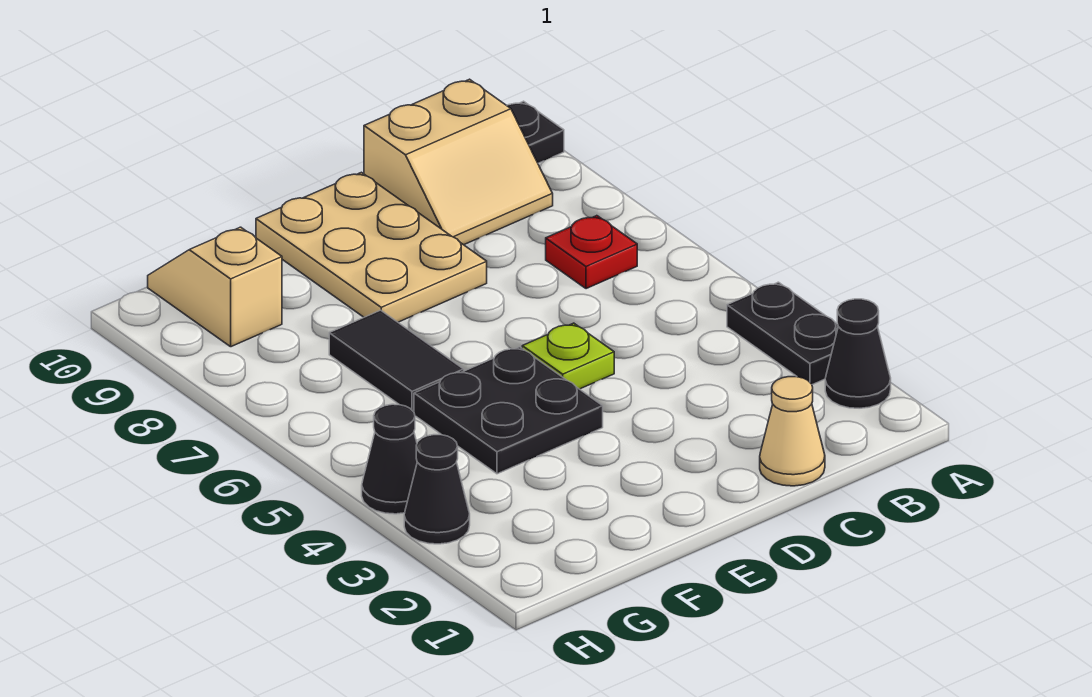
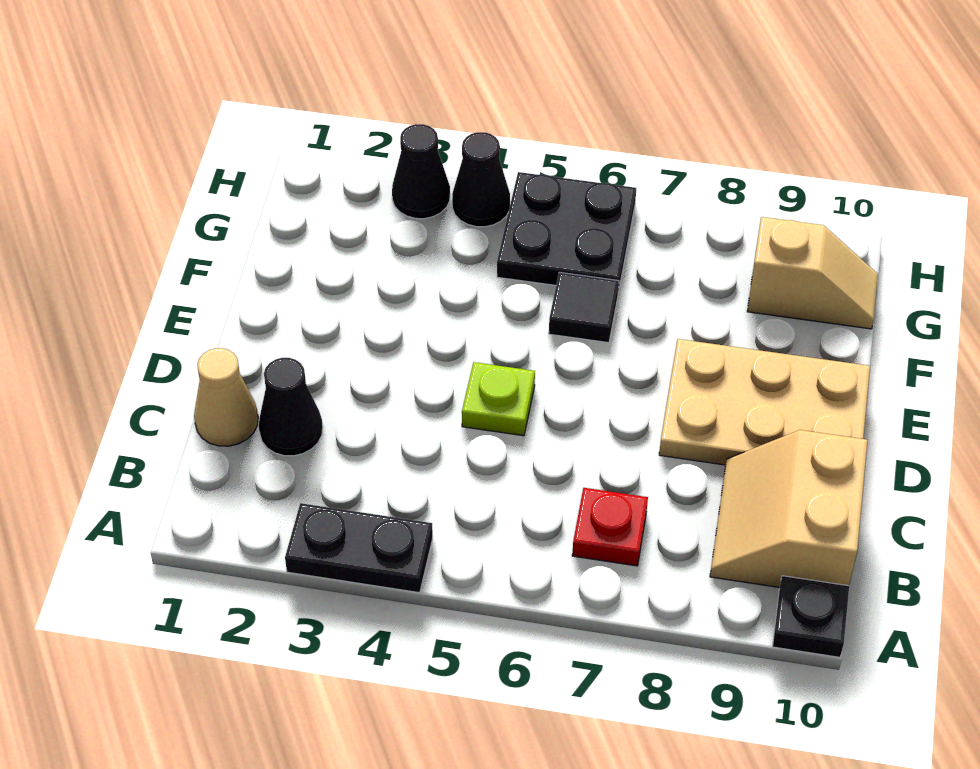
black cone A2 level 1 -> black cone C2 level 1
black plate E4:F5 level 1 -> black plate G5:H6 level 1
black tile F6:F7 level 1 -> black tile F6 level 1

